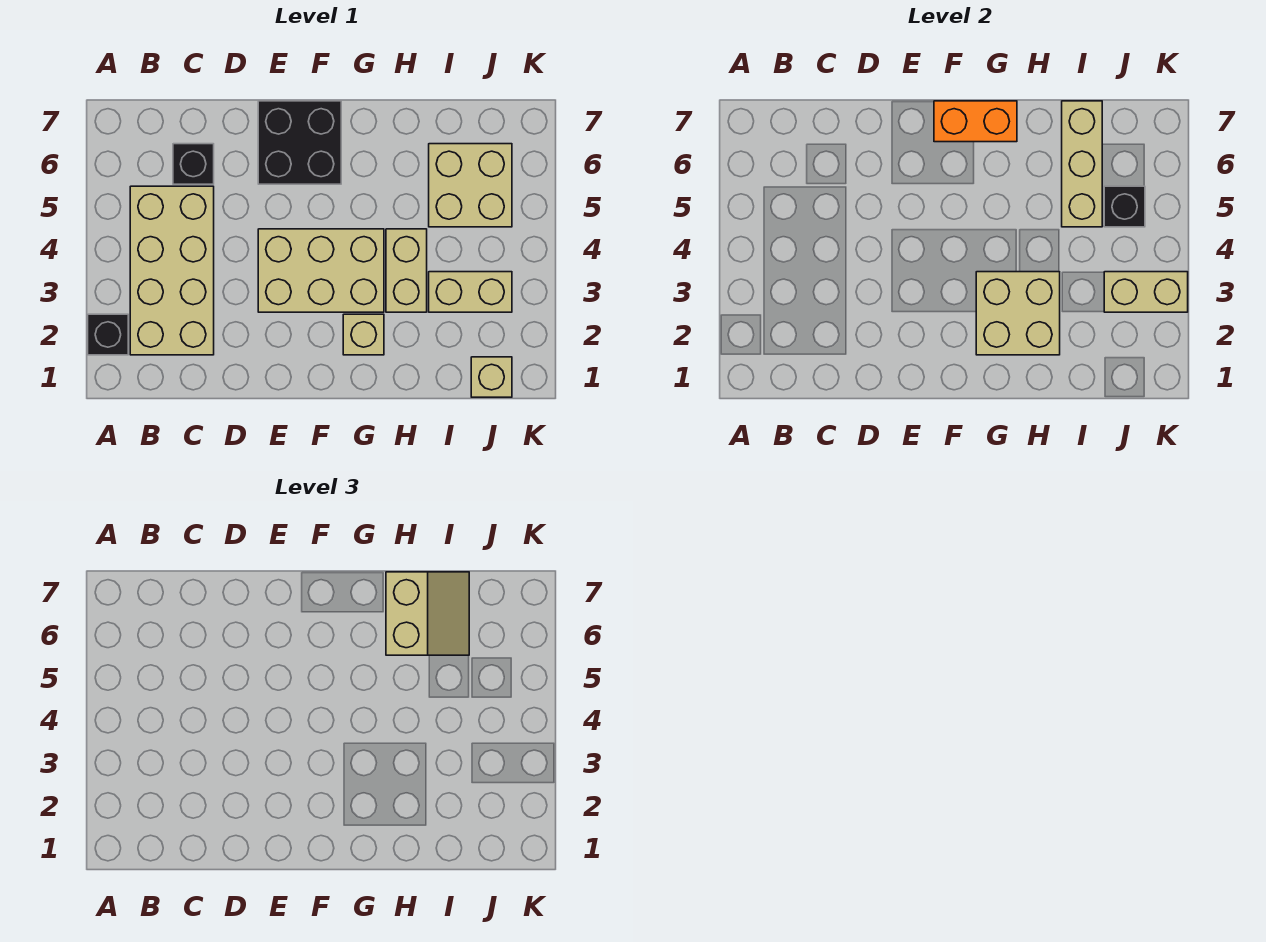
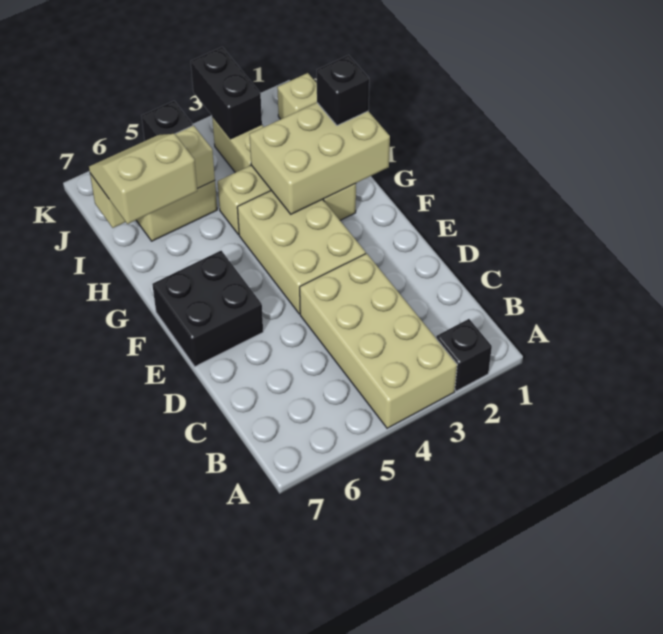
tan brick B2:C5 level 1 -> tan brick A3:D4 level 1
black brick C6 level 1 -> black brick H1 level 3
orange brick F7:G7 level 2 -> none
tan brick G2:H3 level 2 -> tan brick G1:H3 level 2
tan brick J3:K3 level 2 -> black brick J3:K3 level 2

